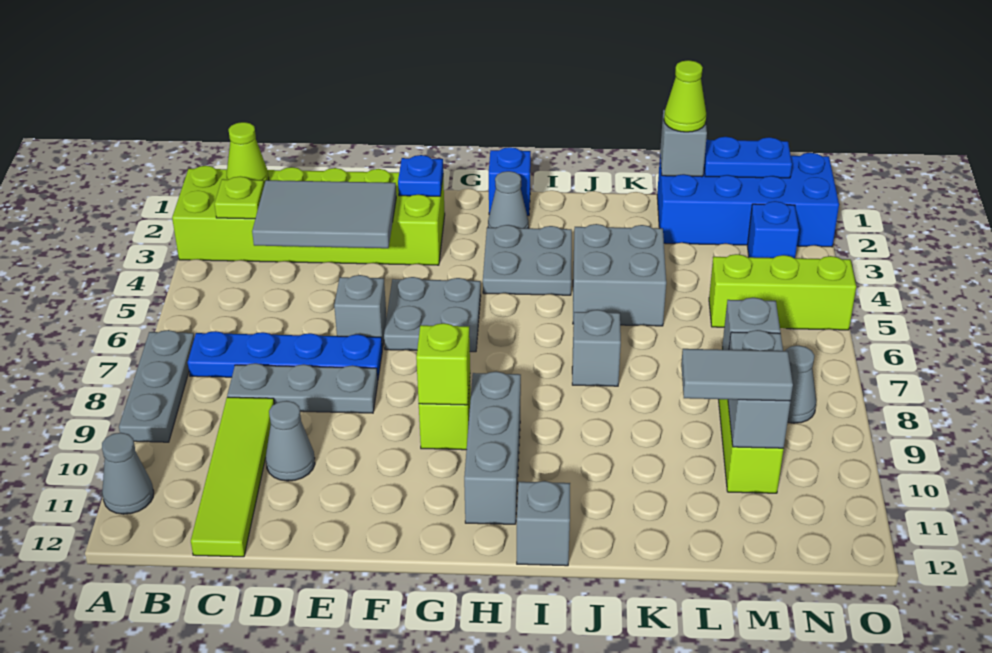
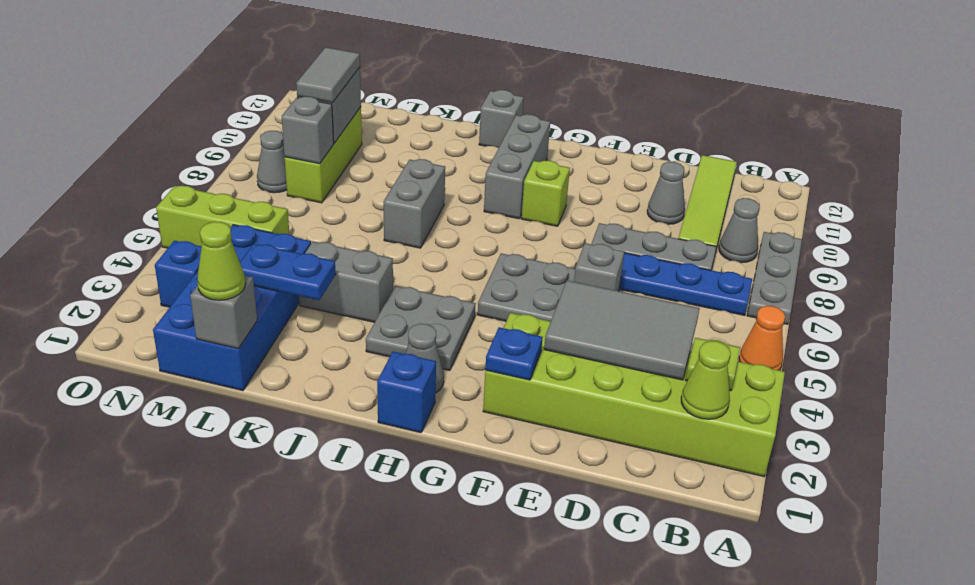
none -> orange cone A5 level 1
grey cone A11 level 1 -> grey cone B9 level 1
lime brick G9 level 2 -> none
grey brick J4:K5 level 1 -> grey brick J4:K4 level 1
grey brick J7 level 1 -> grey brick J7:J8 level 1
blue brick L1:O2 level 1 -> blue brick L1:M4 level 1
grey tile L10:M10 level 3 -> grey tile M9:M10 level 3
blue plate M1:N1 level 2 -> blue plate K3:L3 level 2

